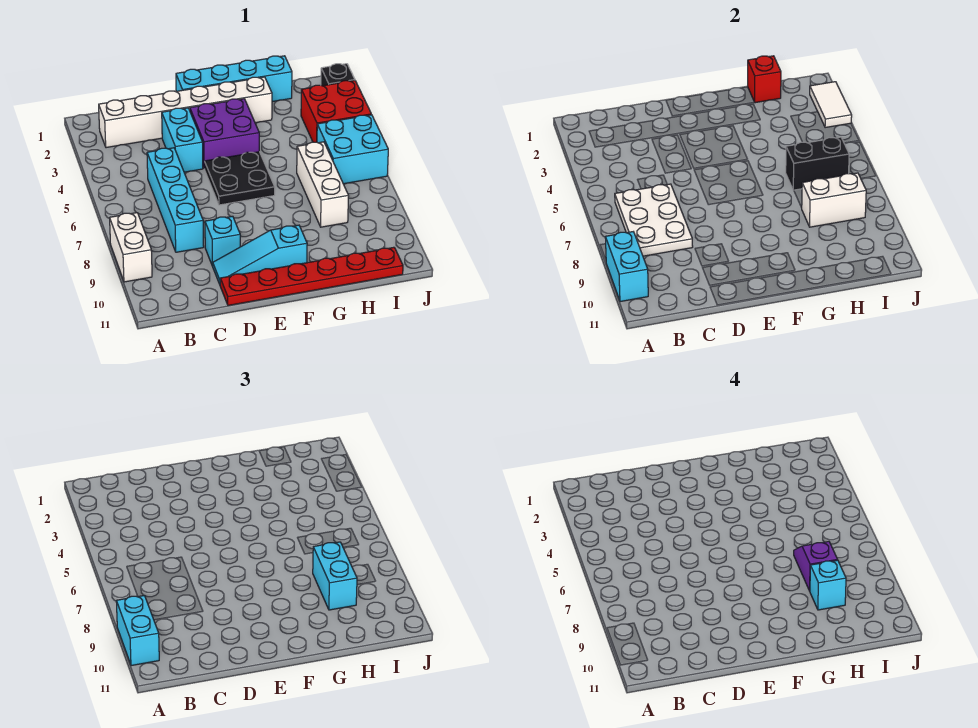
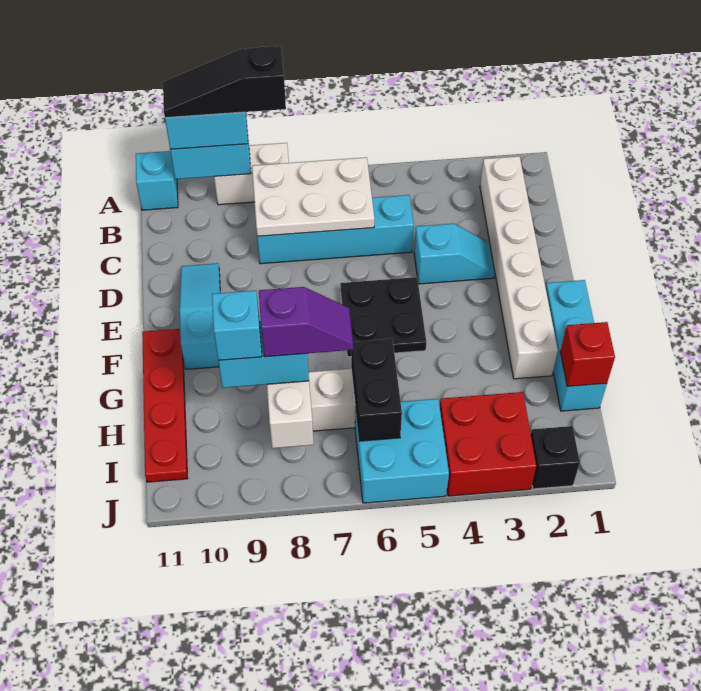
none -> black slope A8:A10 level 4 top 8
cyan brick D3:D4 level 1 -> cyan slope D3:D4 level 1 top 4
cyan brick D9 level 1 -> cyan brick A11 level 1
red plate D11:I11 level 1 -> red plate F11:I11 level 1
cyan brick E1:H1 level 1 -> cyan brick F1:H1 level 1
purple brick E3:F4 level 1 -> none
white tile J2:J3 level 2 -> none

